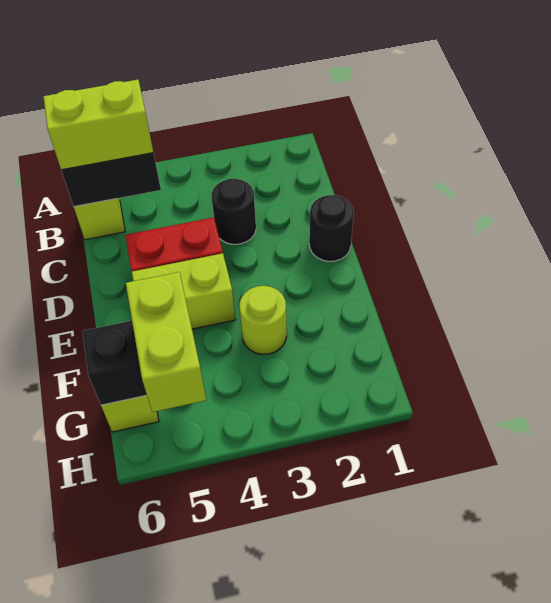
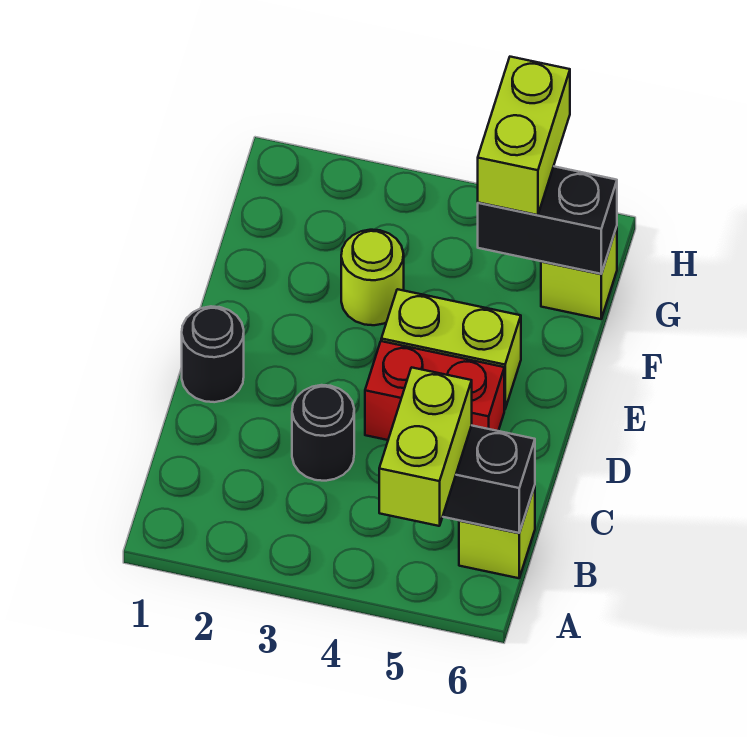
lime brick B5:B6 level 3 -> lime brick A5:B5 level 3

